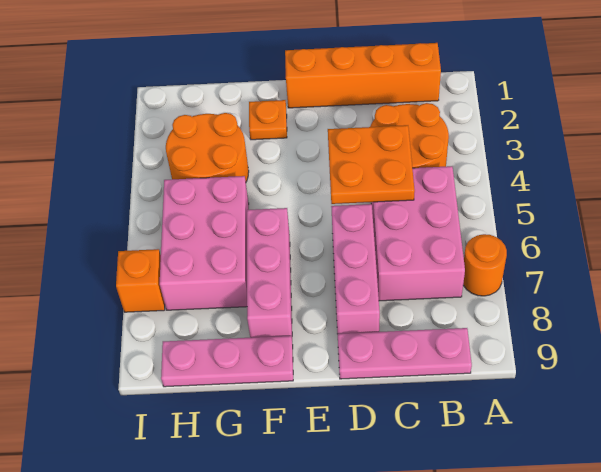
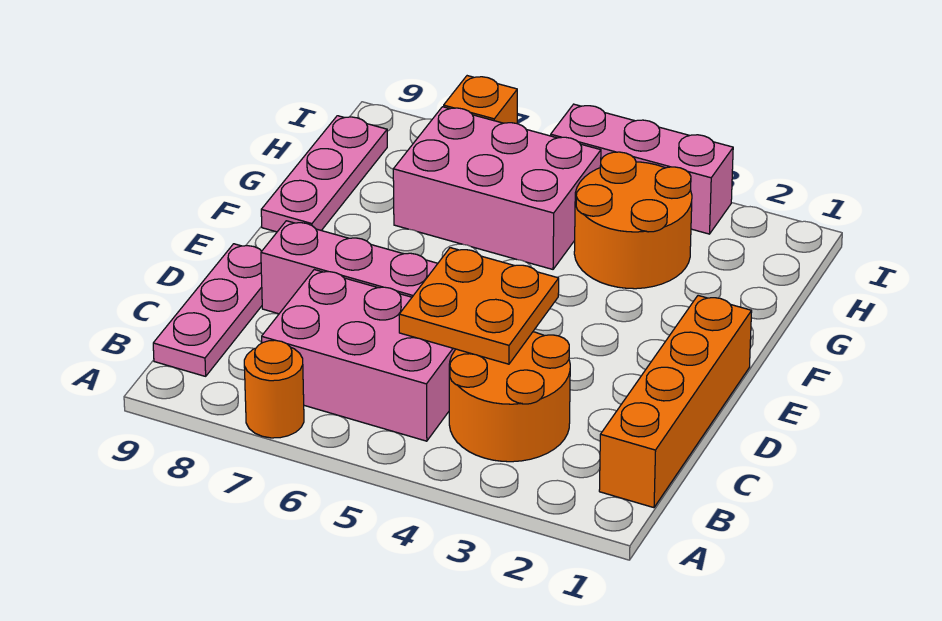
orange plate F2 level 1 -> none
pink brick F6:F8 level 1 -> pink brick I3:I5 level 1

